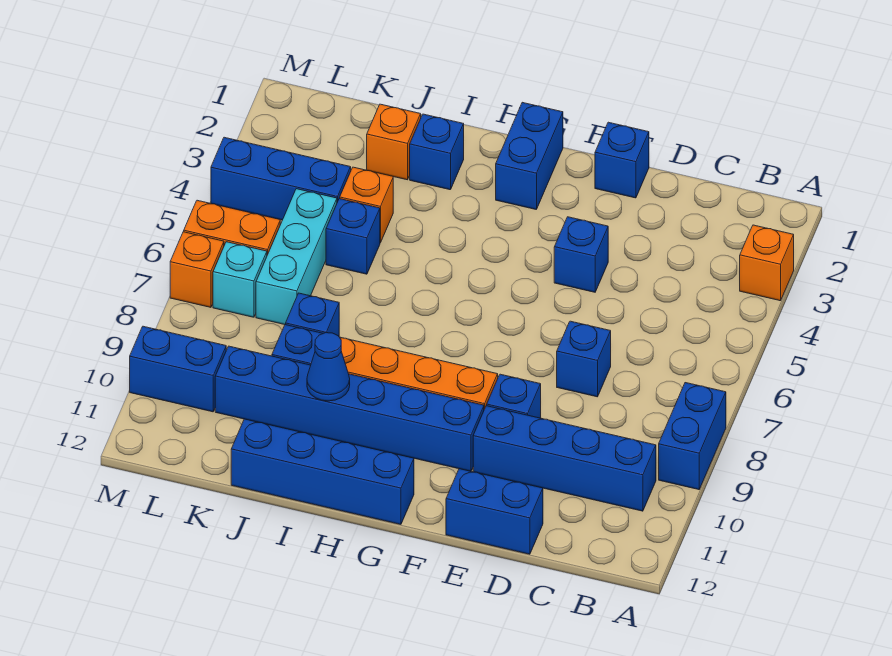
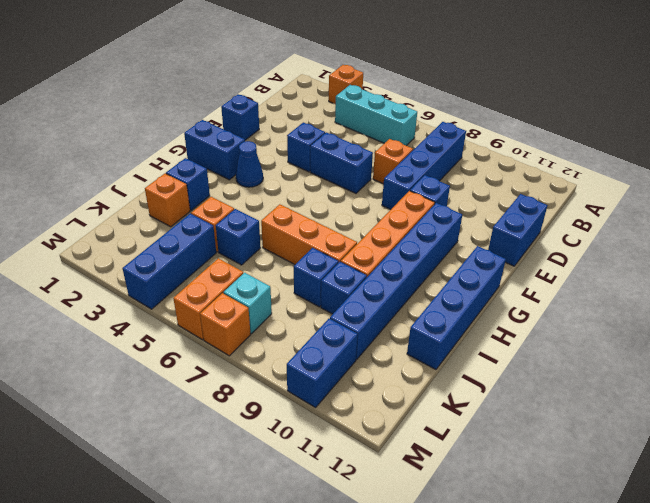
blue brick A8:A9 level 1 -> blue brick E5:E6 level 1
blue brick B10:E10 level 1 -> blue brick B8:E8 level 1
blue brick D7 level 1 -> orange brick D7 level 1
none -> orange brick I6:I8 level 1
blue cone I10 level 2 -> blue cone G3 level 1
cyan brick K5:K7 level 1 -> cyan brick B4:B6 level 1

